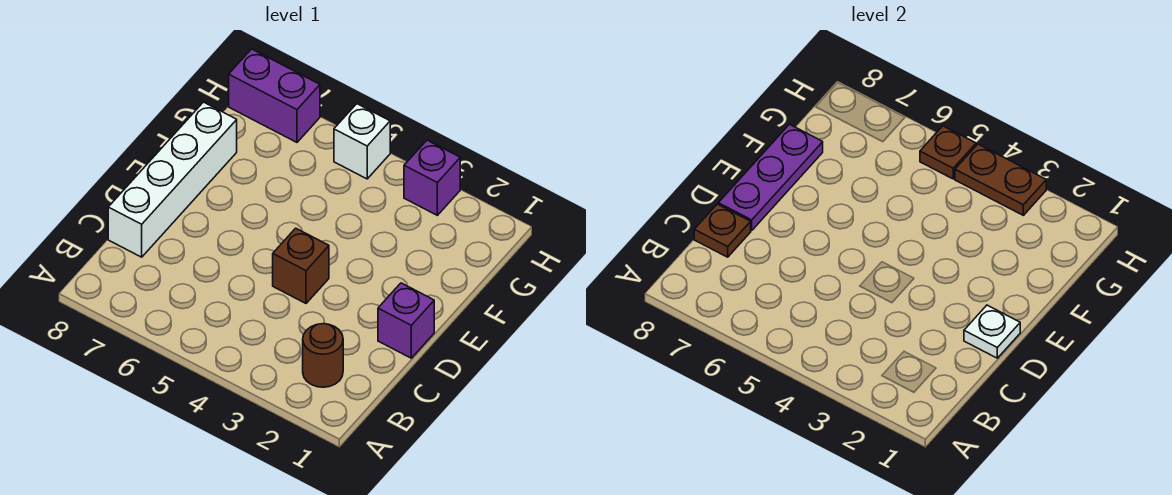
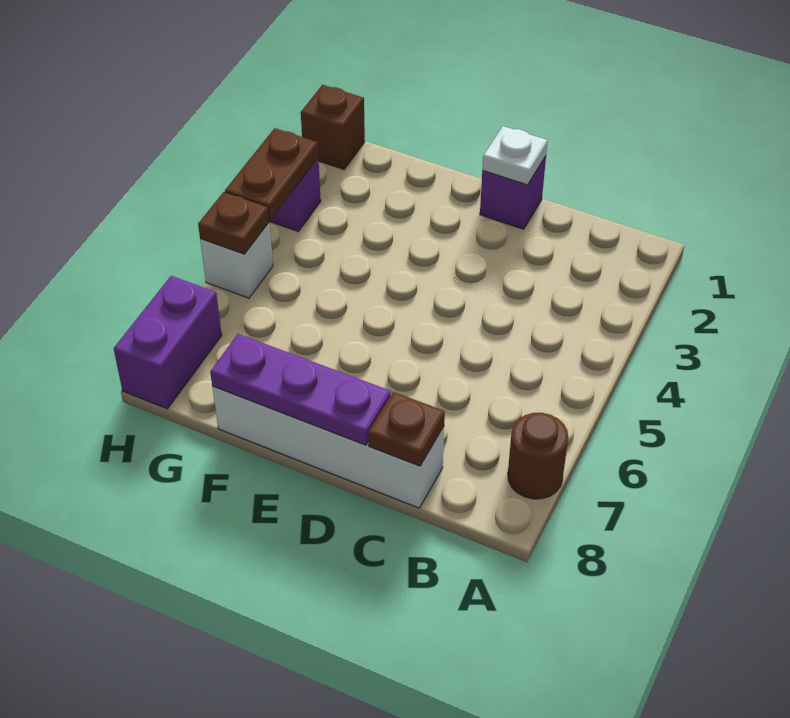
brown round brick B2 level 1 -> brown round brick A7 level 1
brown brick D4 level 1 -> brown brick H1 level 1

